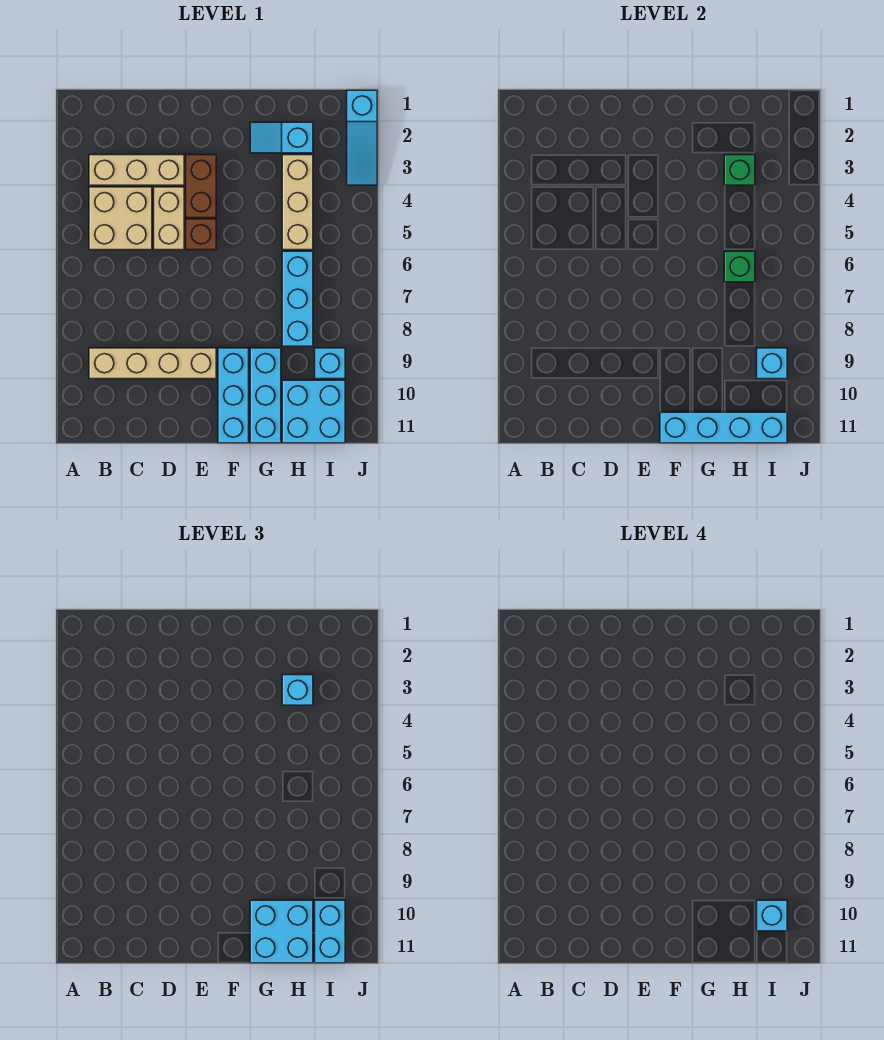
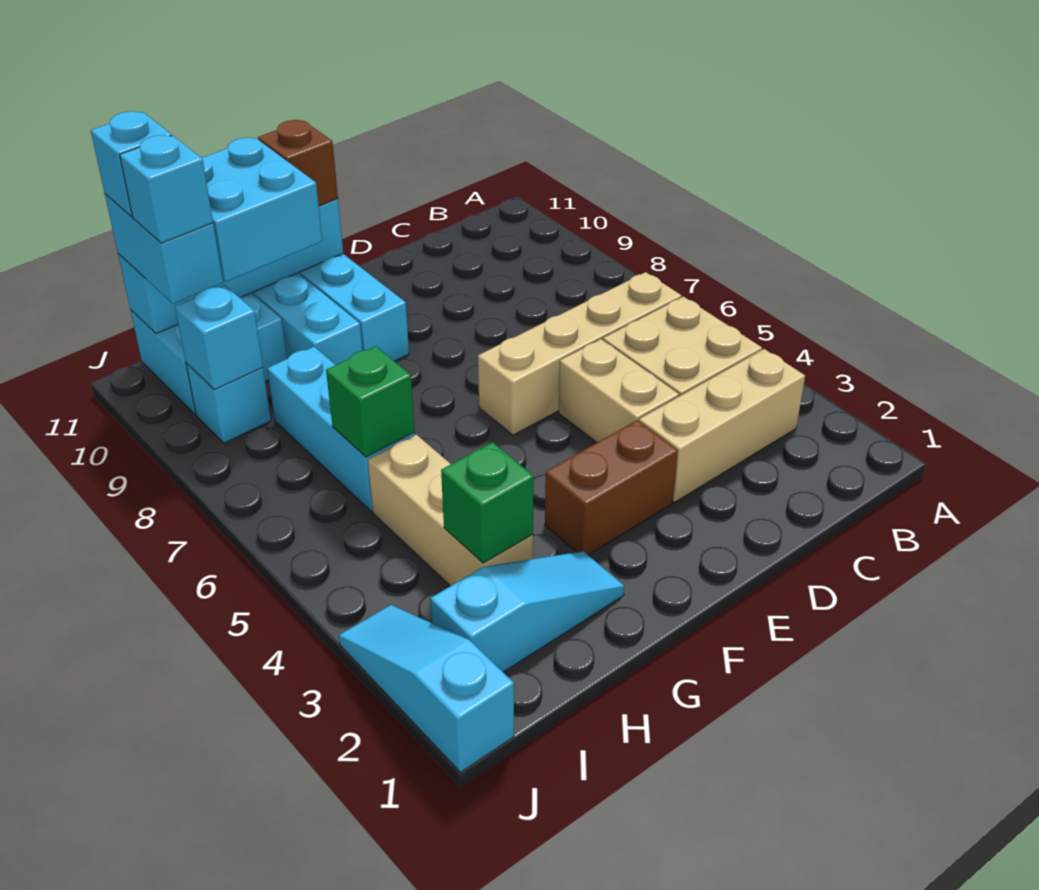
tan brick B9:E9 level 1 -> tan brick B6:E6 level 1
brown brick E3:E4 level 1 -> brown brick E3:F3 level 1
brown brick E5 level 1 -> brown brick F11 level 3
cyan slope G2:H2 level 1 top H -> cyan slope G2:I2 level 1 top I
cyan brick H3 level 3 -> cyan brick I11 level 4

